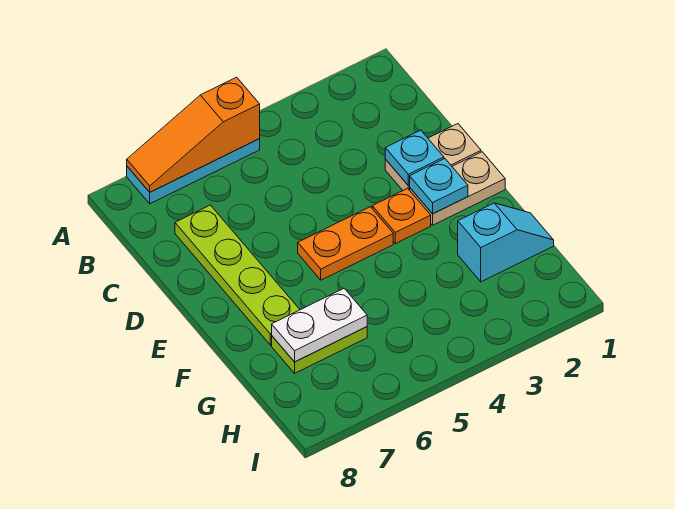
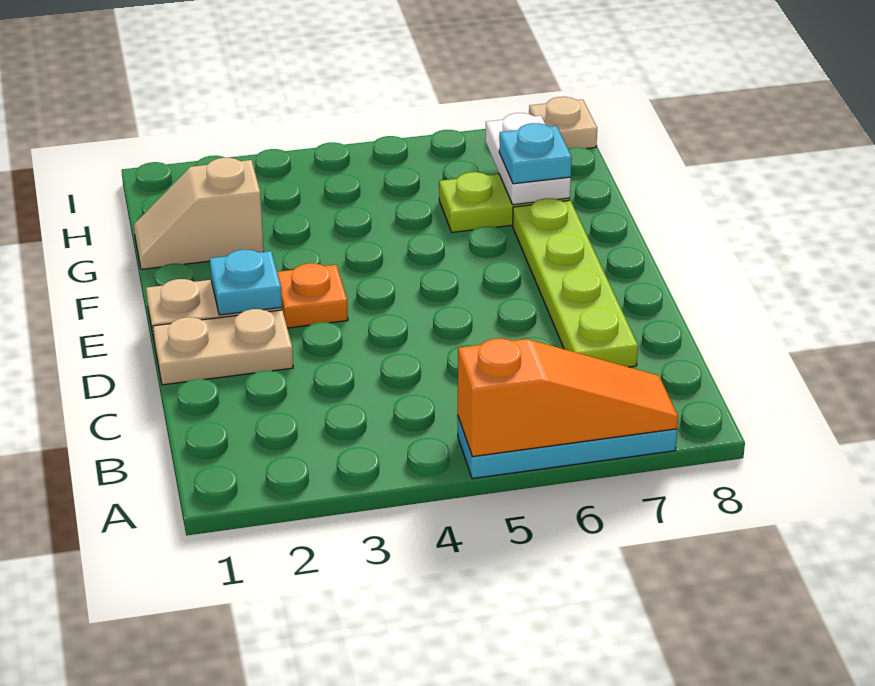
cyan plate D2 level 2 -> cyan plate G7 level 3
orange plate E4:E5 level 1 -> none
cyan slope G1:G2 level 1 top 2 -> tan slope G1:G2 level 1 top 2
white plate G6:G7 level 2 -> white plate G7:H7 level 2
none -> tan plate I8 level 1

